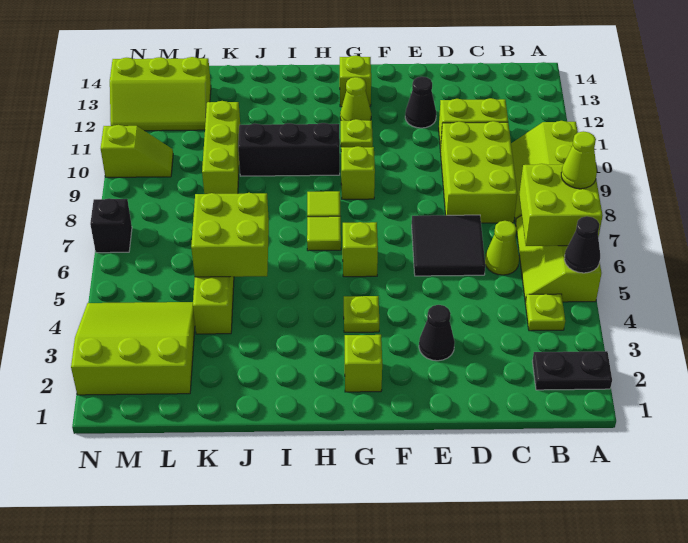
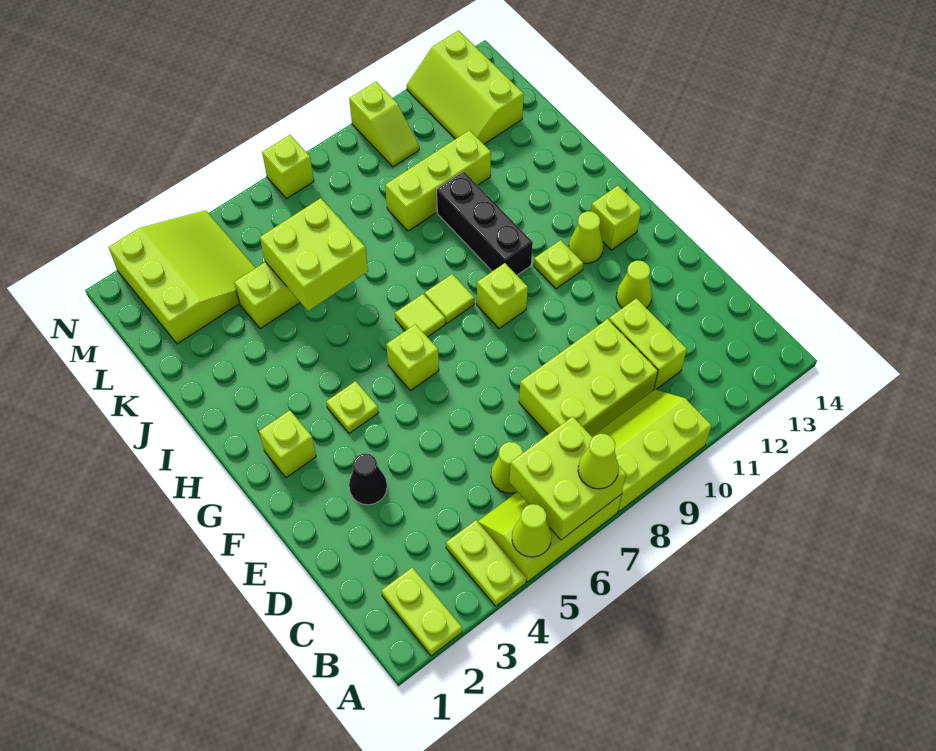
black plate A2:B2 level 1 -> lime plate A2:B2 level 1
black cone A5 level 2 -> lime cone A5 level 2
lime plate B4 level 1 -> lime plate A4:B4 level 1
black tile D6:E7 level 1 -> none
black cone E12 level 1 -> lime cone E12 level 1
black brick N7 level 1 -> lime brick N7 level 1

